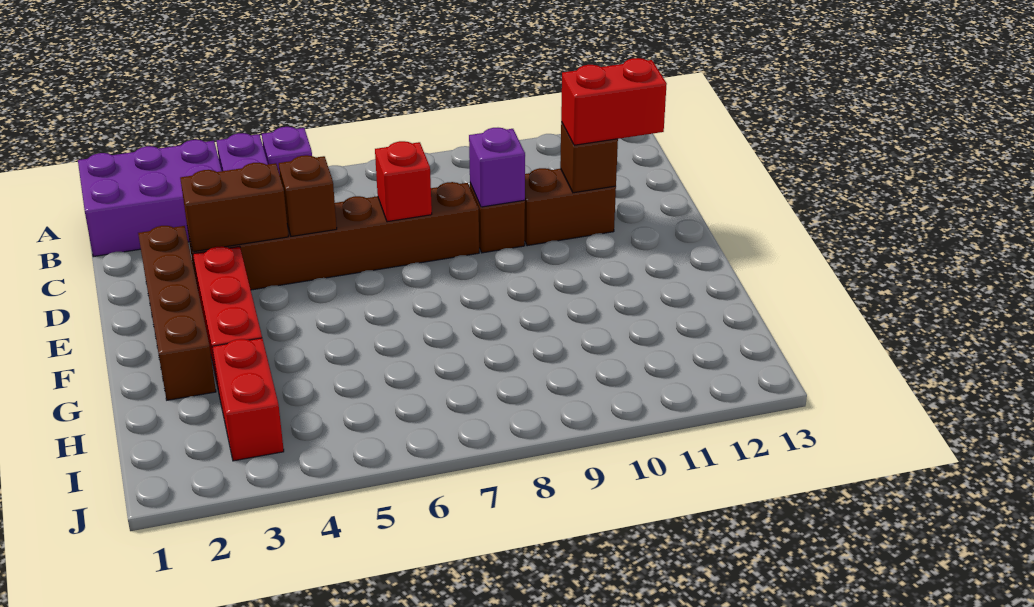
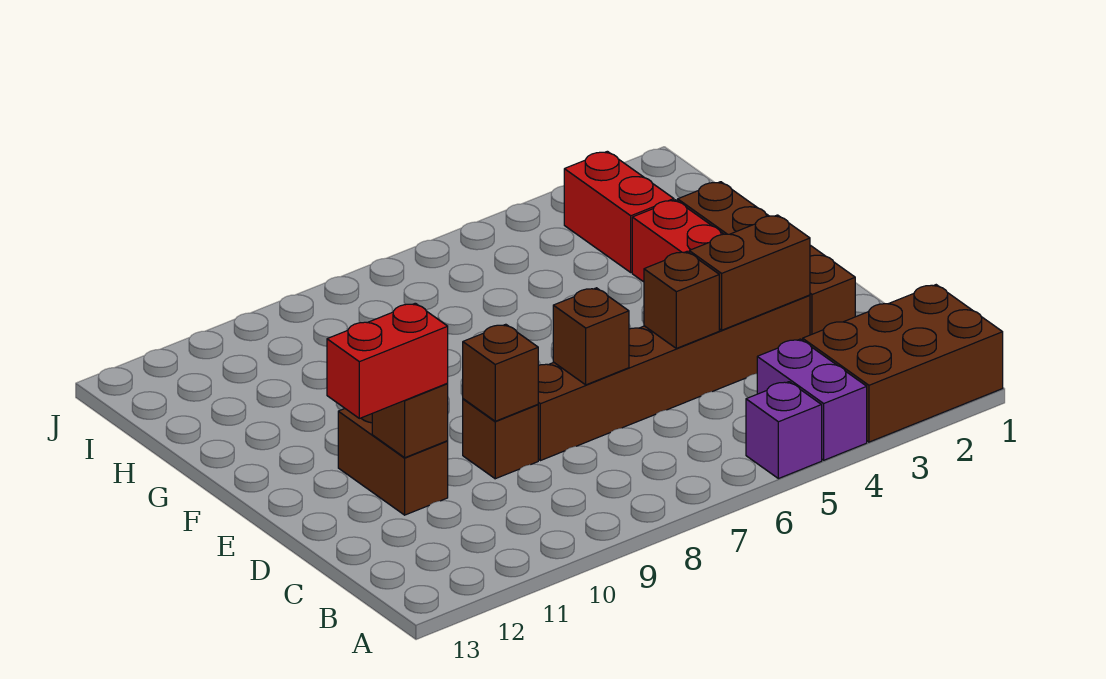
purple brick A1:B3 level 1 -> brown brick A1:B3 level 1
red brick D7 level 2 -> brown brick D7 level 2
purple brick D9 level 2 -> brown brick D9 level 2
brown brick D10:D11 level 1 -> brown brick D11:E11 level 1

